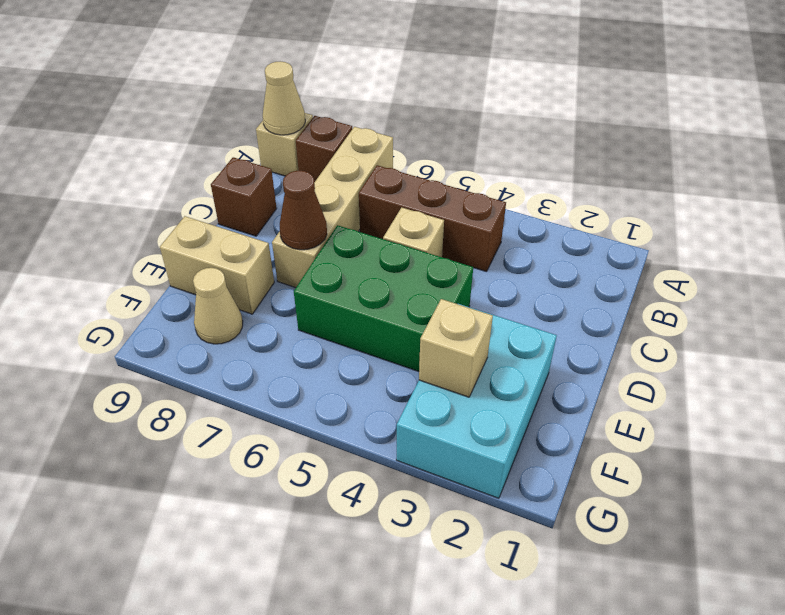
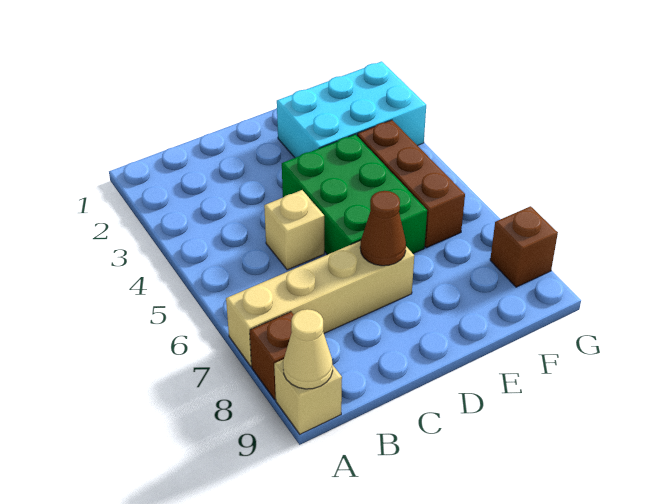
brown brick B4:B6 level 1 -> brown brick F4:F6 level 1
brown brick C9 level 1 -> brown brick G8 level 1
tan brick E8:E9 level 1 -> none
tan brick F3 level 2 -> none
tan cone F8 level 1 -> none

